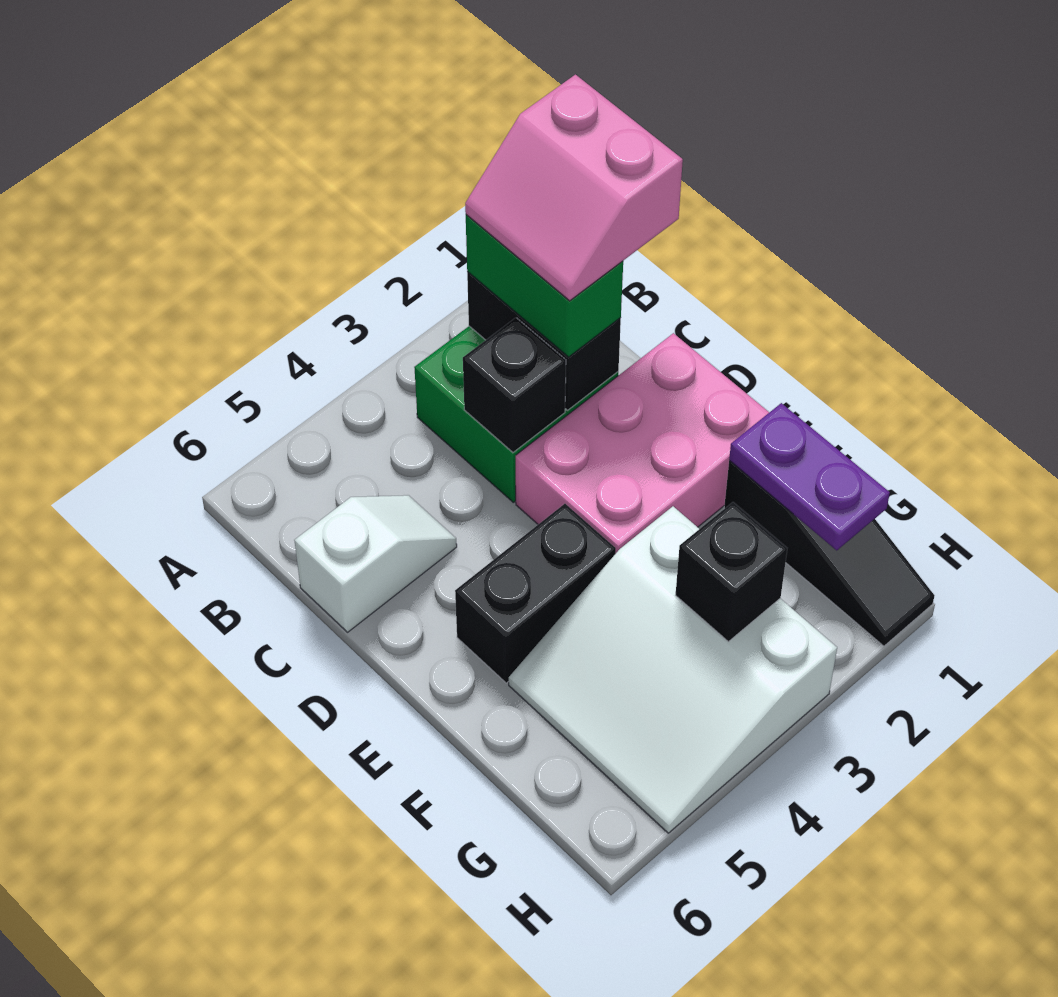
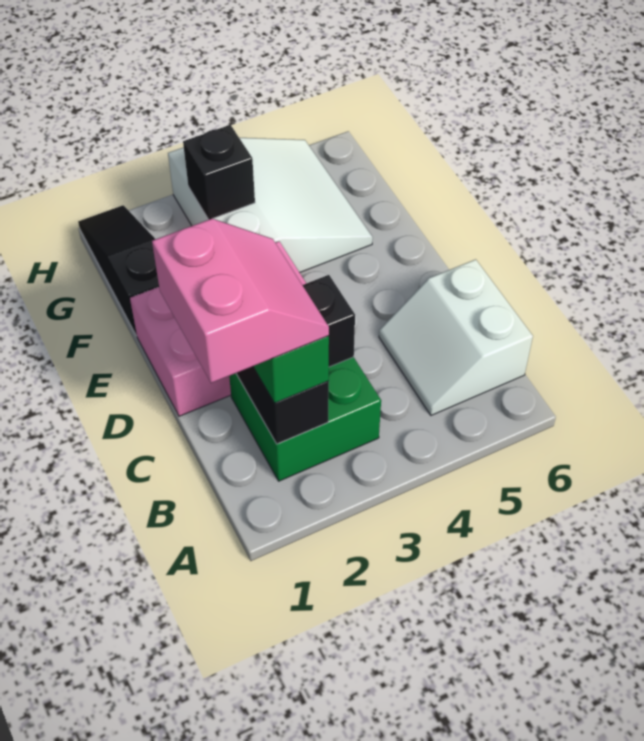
white slope C5:C6 level 1 top 6 -> white slope B5:C6 level 1 top 6
black brick E4:E5 level 1 -> none
purple plate F1:G1 level 2 -> none

